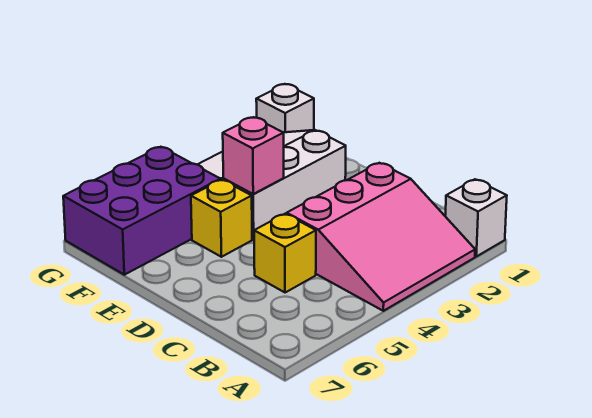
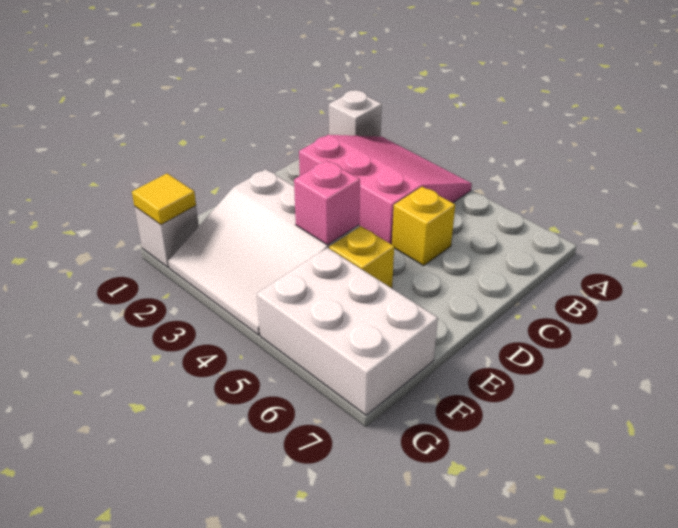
purple brick F5:G7 level 1 -> white brick F5:G7 level 1
none -> yellow tile G1 level 2

